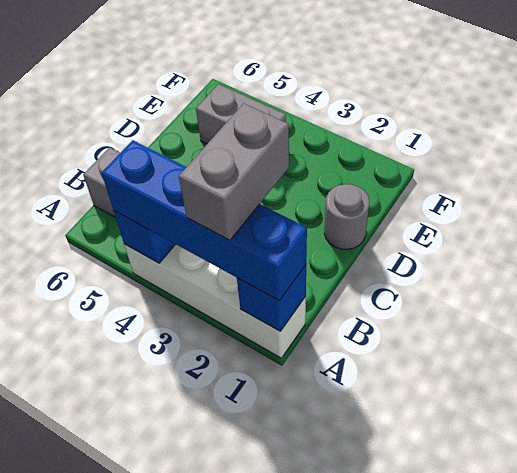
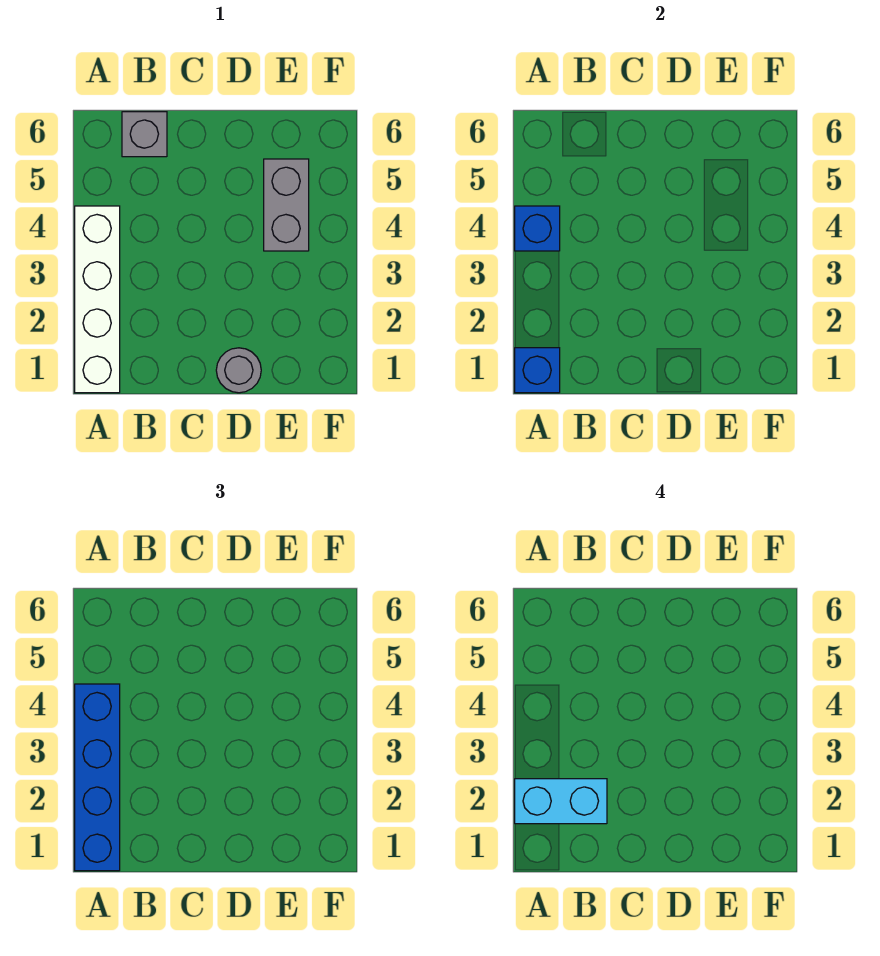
grey brick A2:B2 level 4 -> cyan brick A2:B2 level 4

